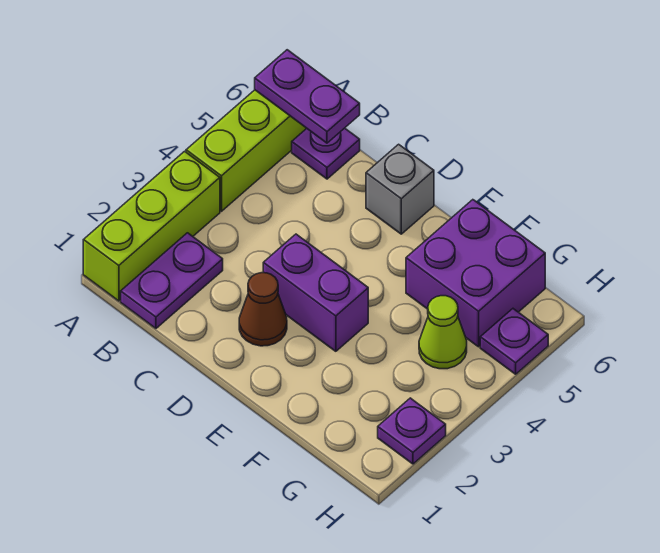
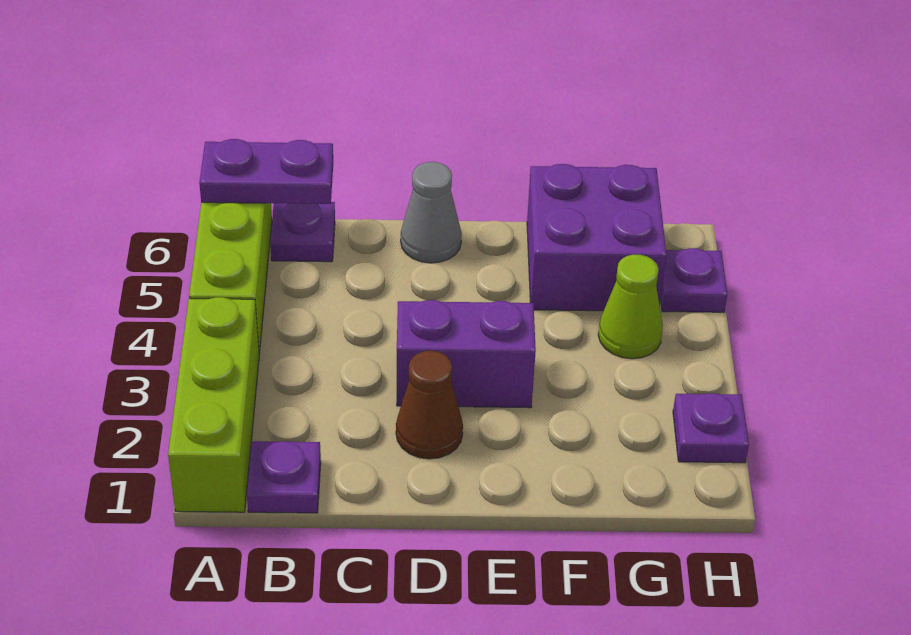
purple plate B1:B2 level 1 -> purple plate B1 level 1
grey brick D6 level 1 -> grey cone D6 level 1

